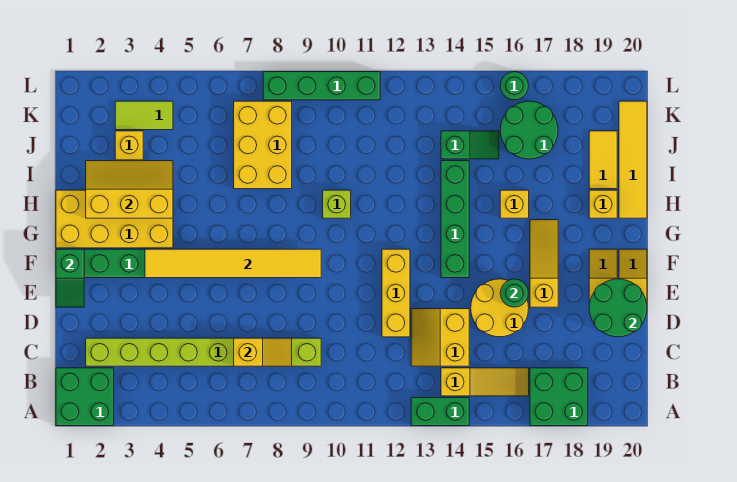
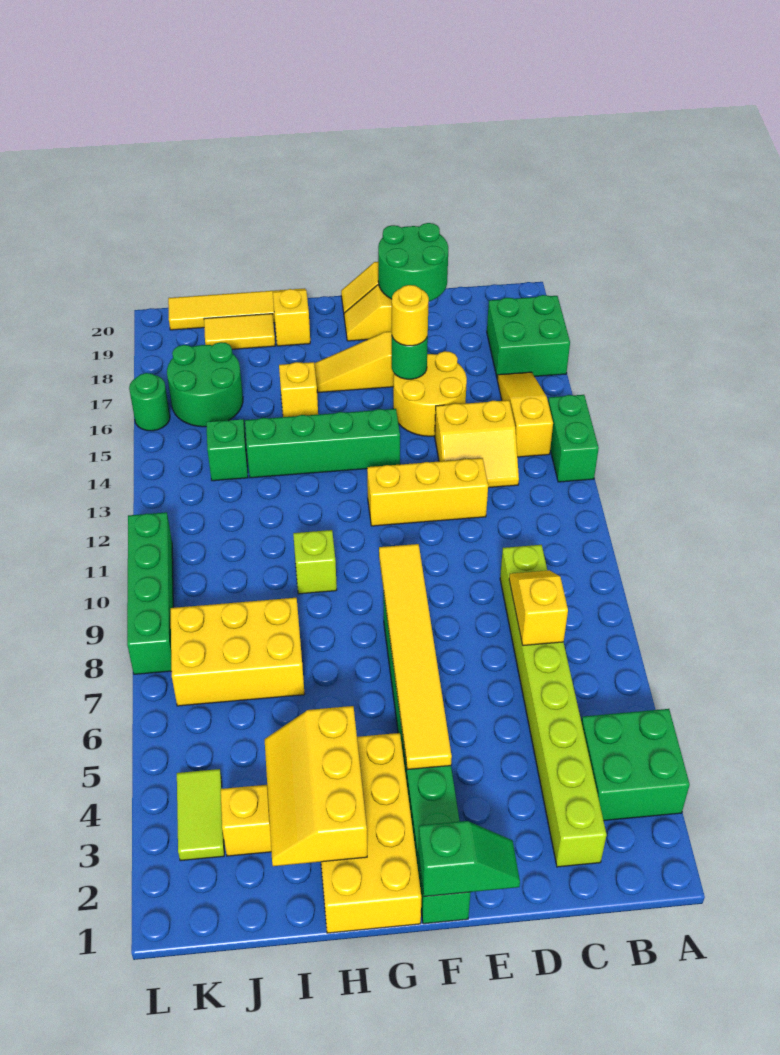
green brick A1:B2 level 1 -> green brick A3:B4 level 1
none -> yellow round brick E16 level 3

